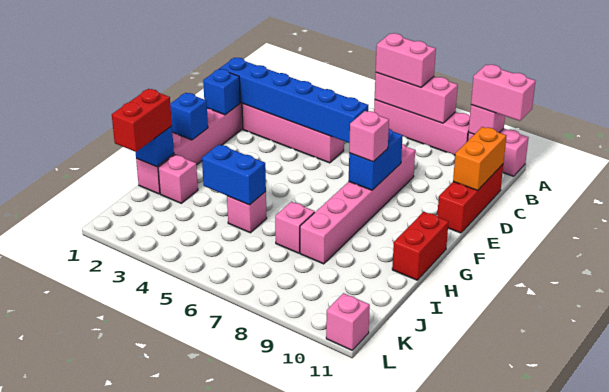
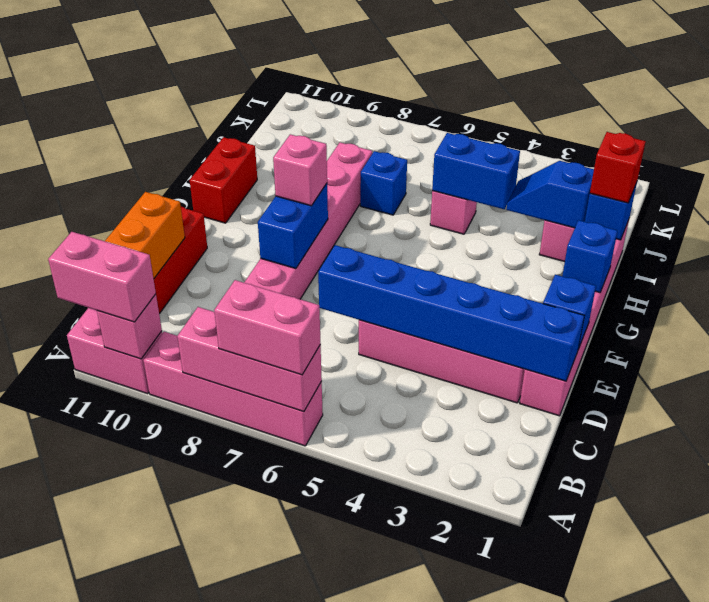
red brick I1:J1 level 3 -> red brick I1 level 3
none -> blue slope I2:I3 level 2 top 2
pink brick I7 level 1 -> blue brick I7 level 1
pink brick L11 level 1 -> none

